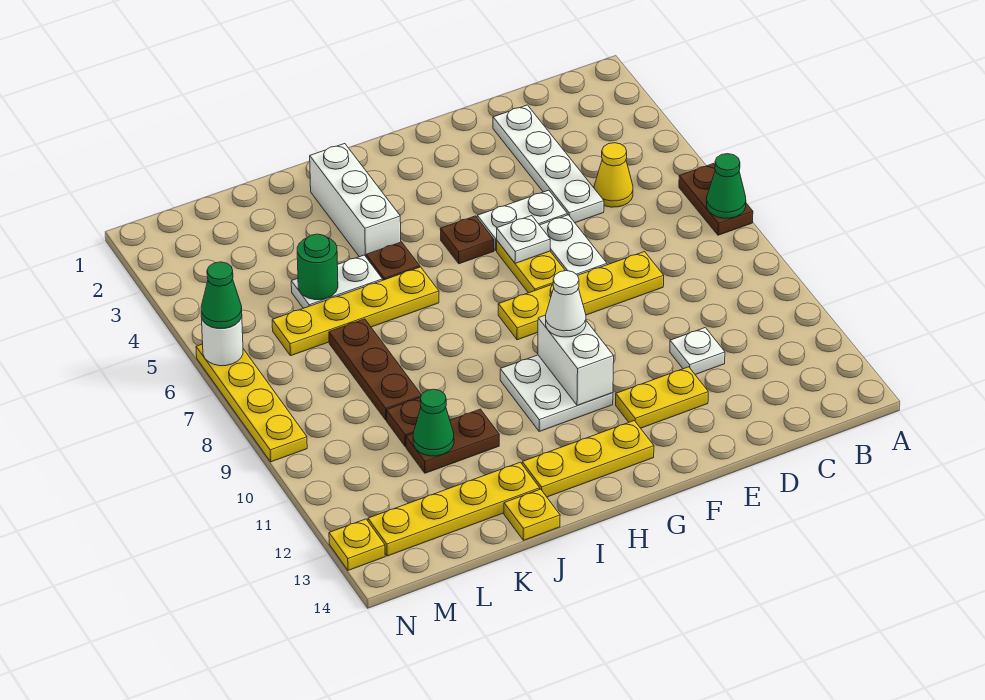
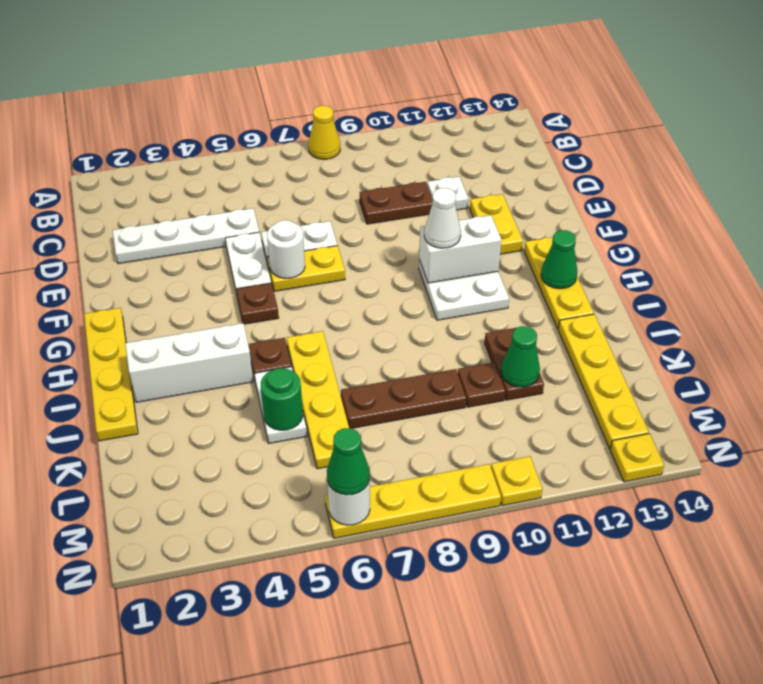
brown plate A6:A7 level 1 -> brown plate D9:D10 level 1
green cone A7 level 2 -> green cone H13 level 2
yellow cone C5 level 1 -> yellow cone A8 level 1
yellow plate D8:G8 level 1 -> yellow plate G1:J1 level 1
white plate F6 level 2 -> white round brick F6 level 2
yellow plate J14 level 1 -> yellow plate N10 level 1

